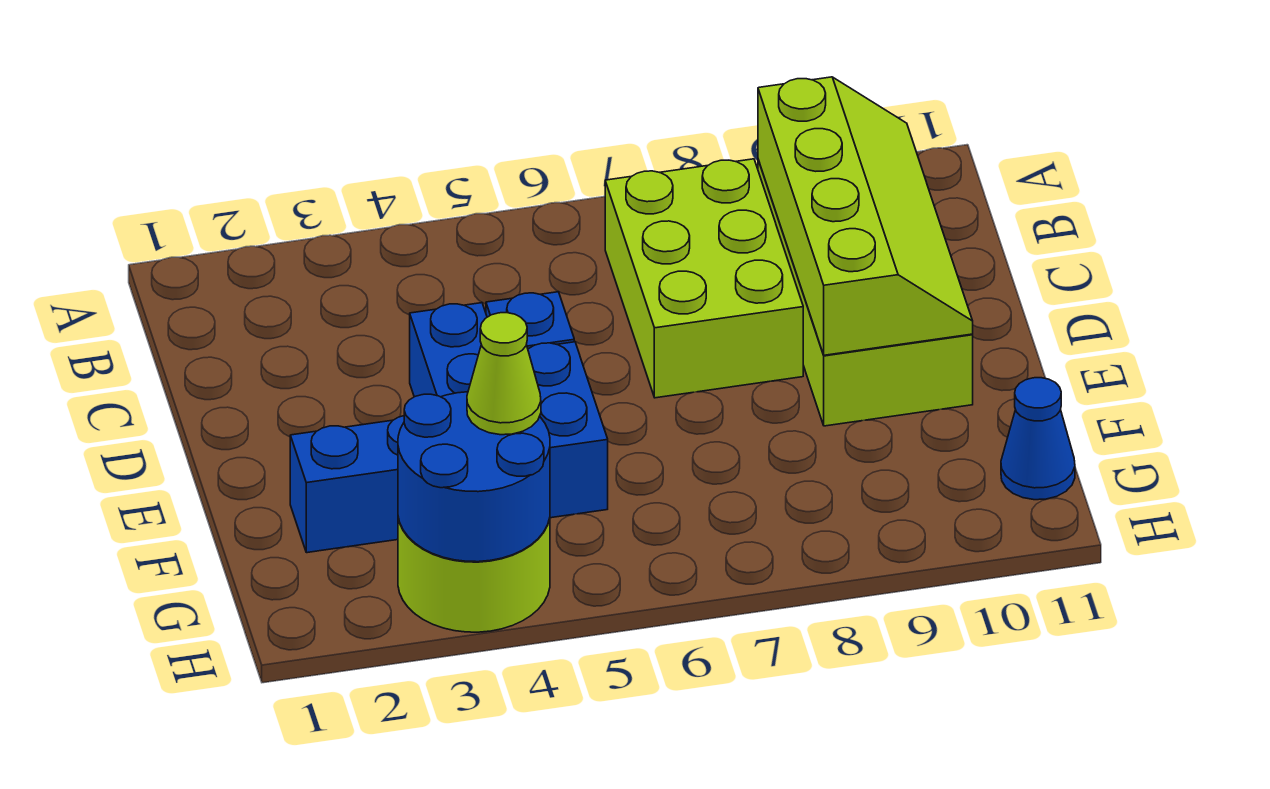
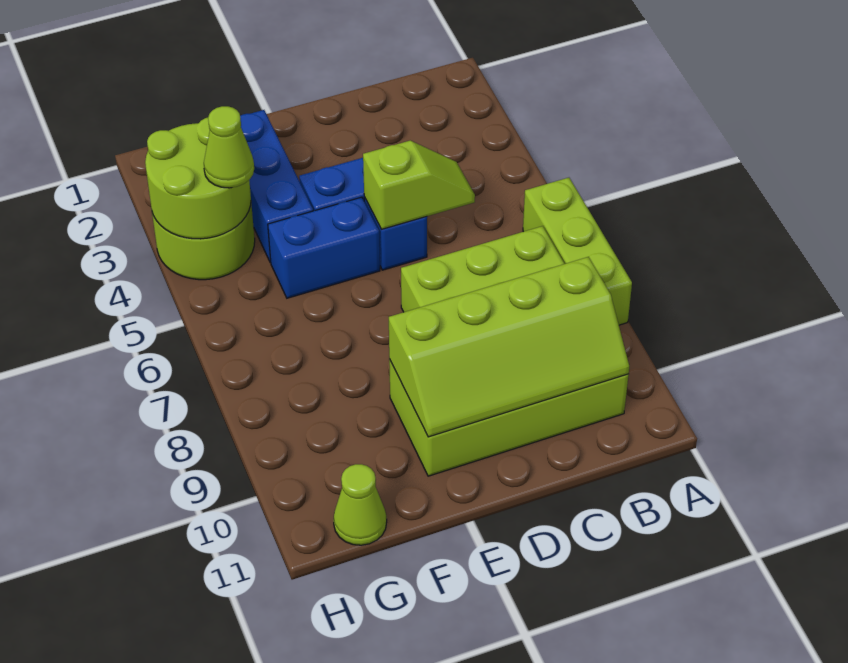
none -> lime brick A6:A8 level 1
none -> lime slope C5:D5 level 2 top D
blue round brick G3:H4 level 2 -> lime round brick G3:H4 level 2
blue cone G11 level 1 -> lime cone G11 level 1

